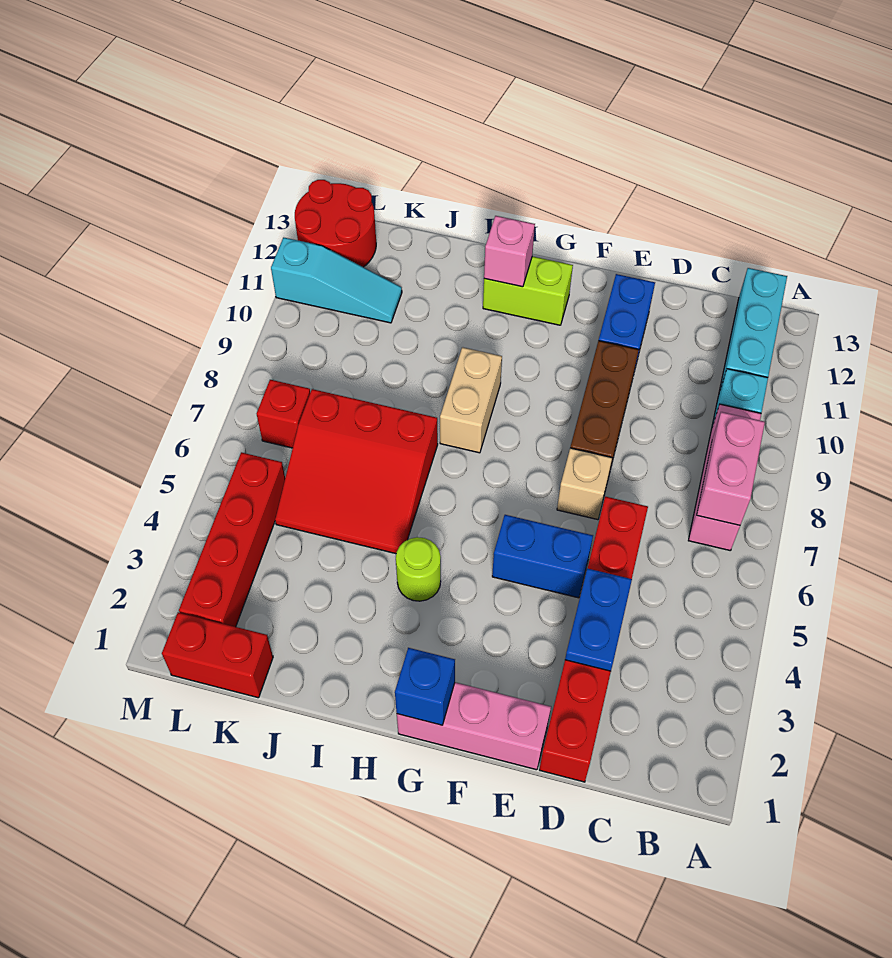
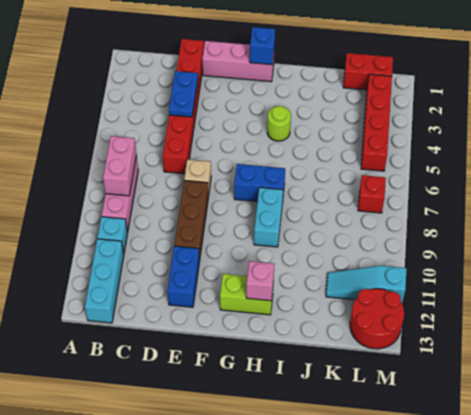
blue brick E5:F5 level 1 -> blue brick G7:H7 level 1
tan brick H8:H9 level 1 -> cyan brick H8:H9 level 1
red slope I5:K7 level 1 top 7 -> none

